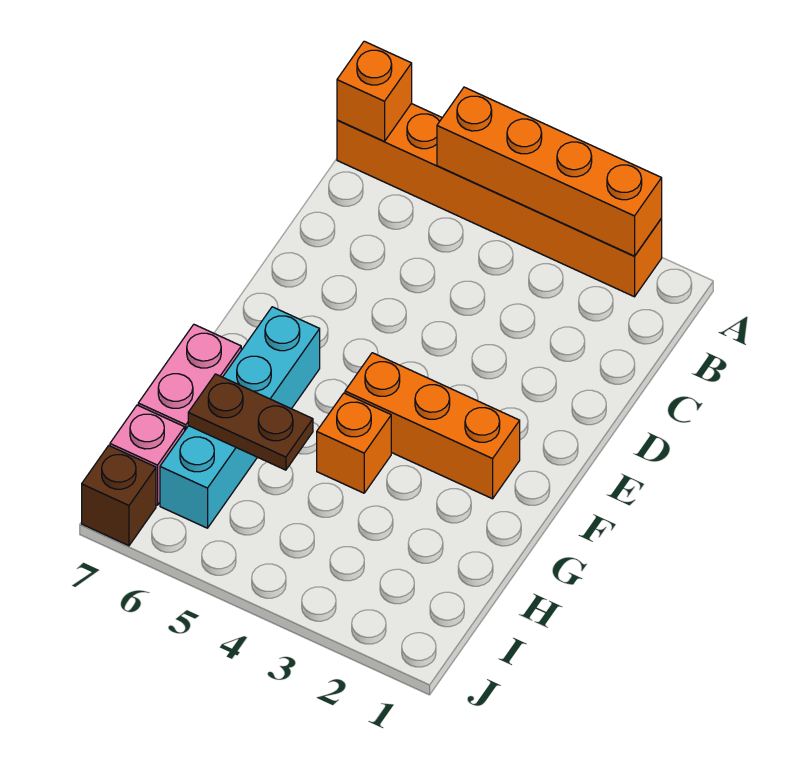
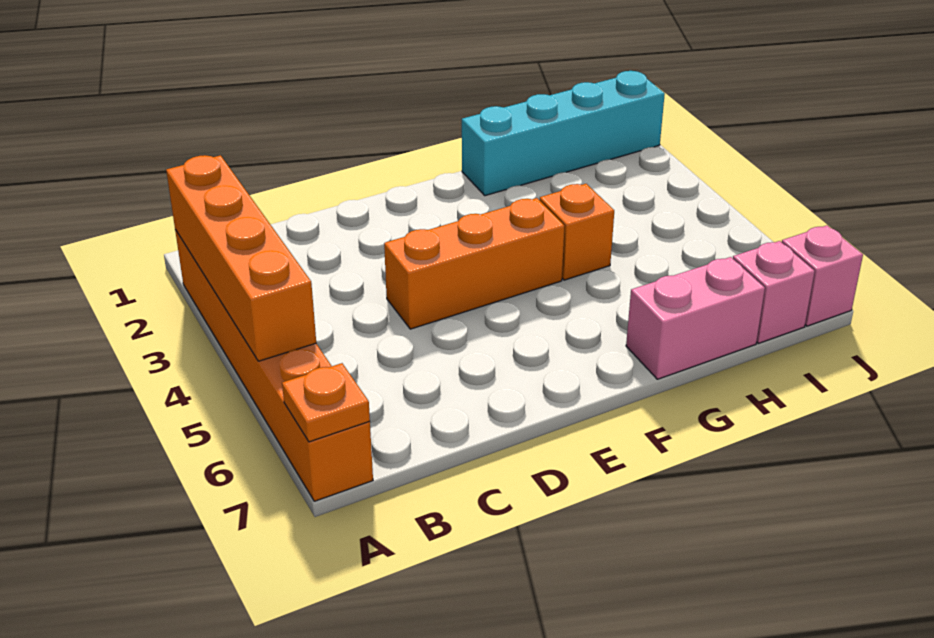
orange brick A7 level 2 -> orange plate A7 level 2
orange brick F2:F4 level 1 -> orange brick D4:F4 level 1
cyan brick F6:I6 level 1 -> cyan brick G1:J1 level 1
brown plate H5:H6 level 2 -> none
brown brick J7 level 1 -> pink brick J7 level 1

